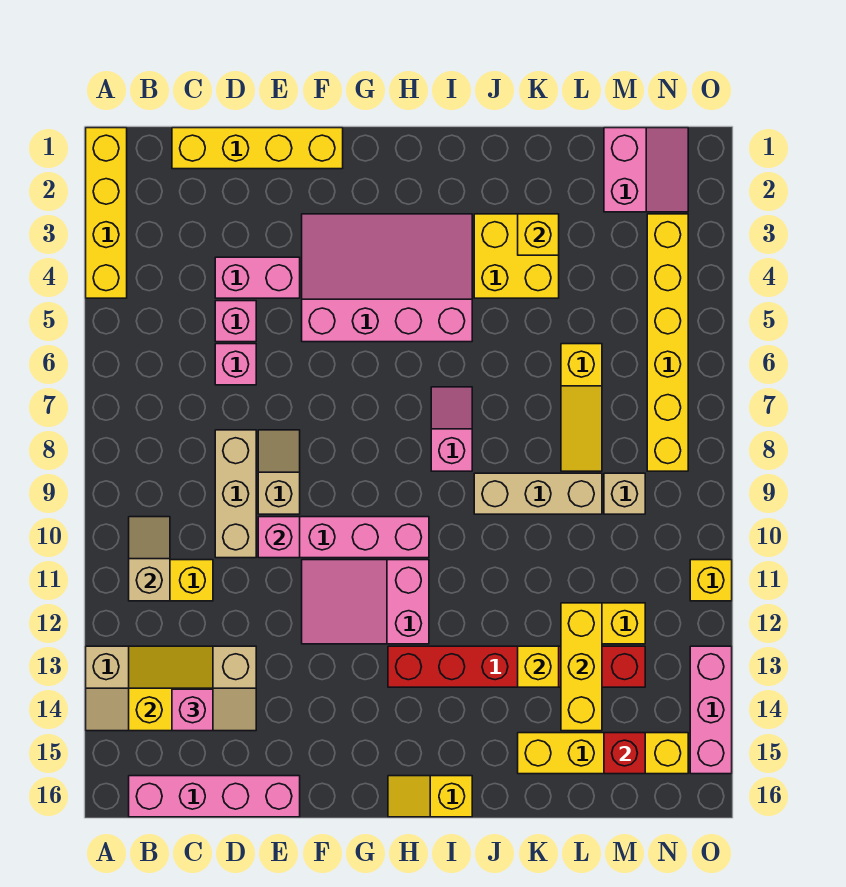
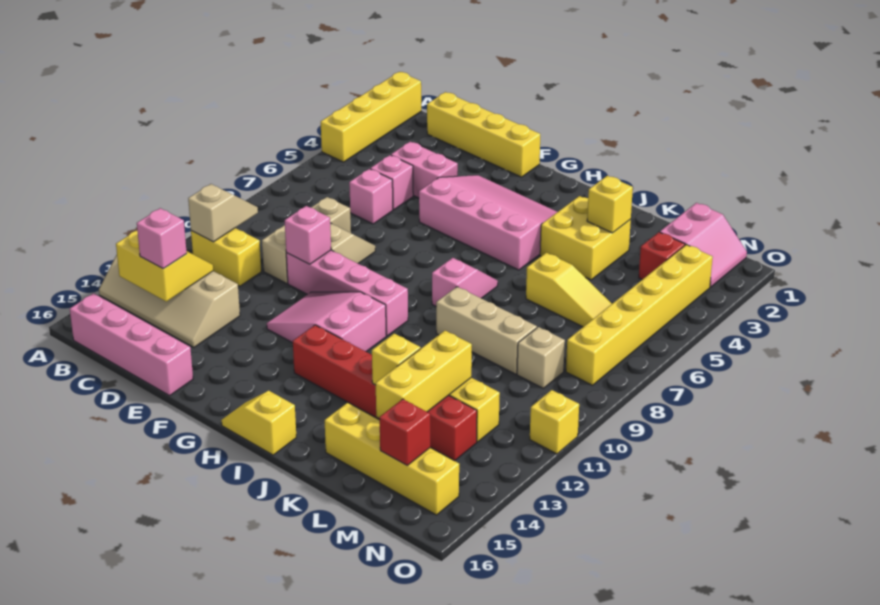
yellow slope L6:L8 level 1 top 6 -> yellow slope K6:M6 level 1 top K
none -> red brick M3 level 1
pink brick O13:O15 level 1 -> none

